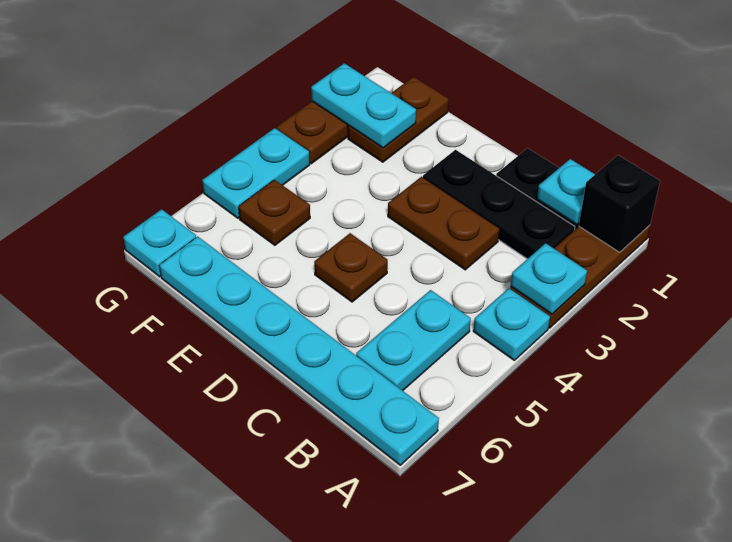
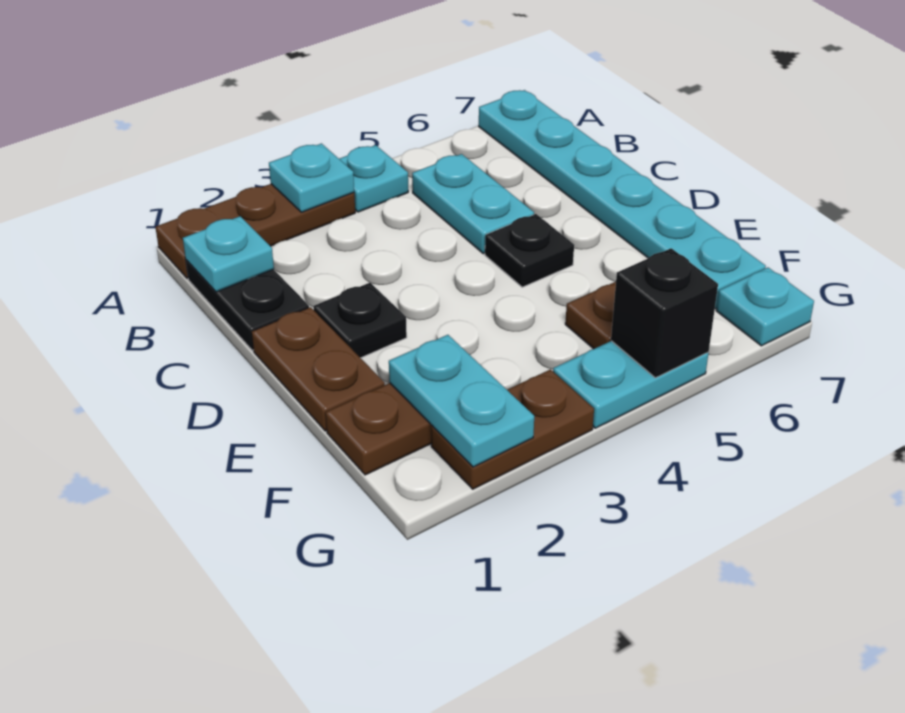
black brick A1 level 2 -> black brick G5 level 2
black plate B2:D2 level 1 -> black plate D2 level 1
cyan plate B5:B6 level 1 -> cyan plate B5:C5 level 1
brown plate C3:D3 level 1 -> brown plate D1:E1 level 1
brown plate D5 level 1 -> black plate D5 level 1

